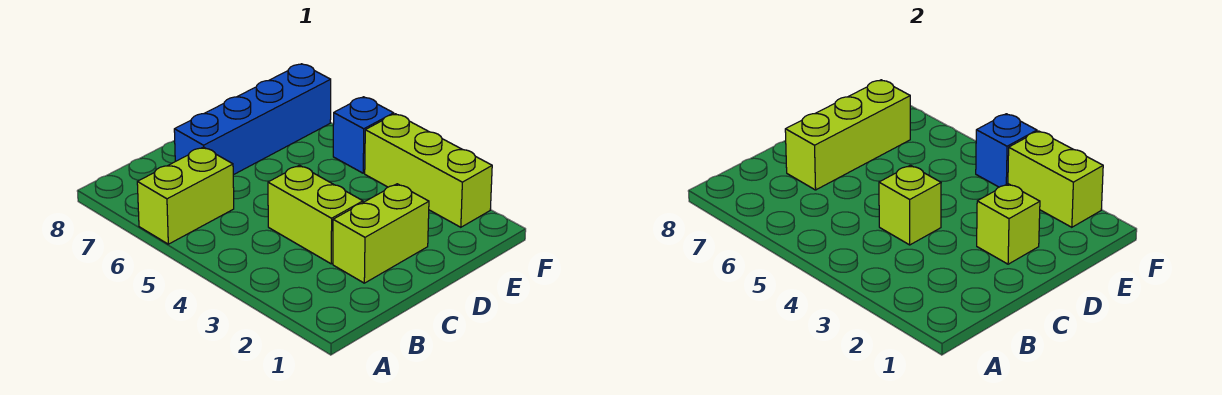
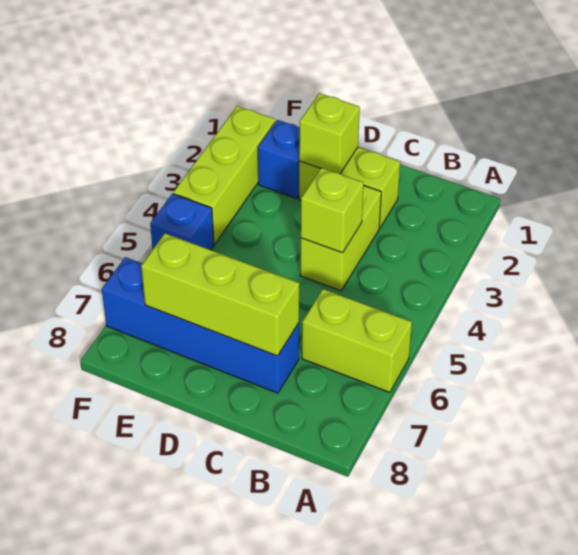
lime brick F2:F3 level 2 -> none
blue brick F4 level 2 -> blue brick E2 level 1

